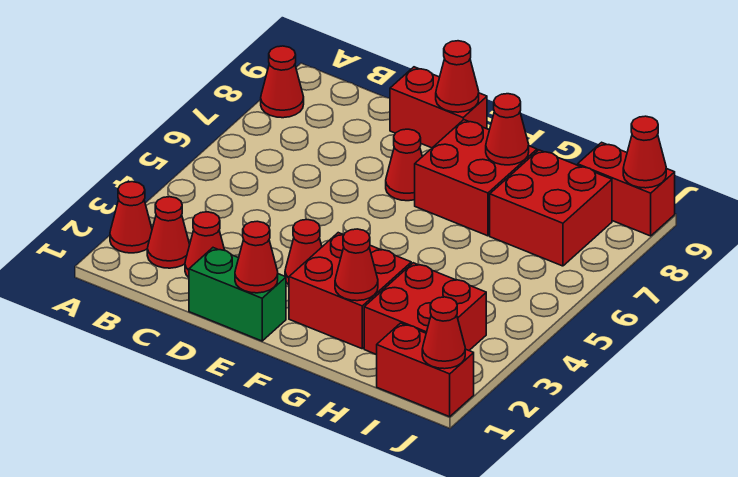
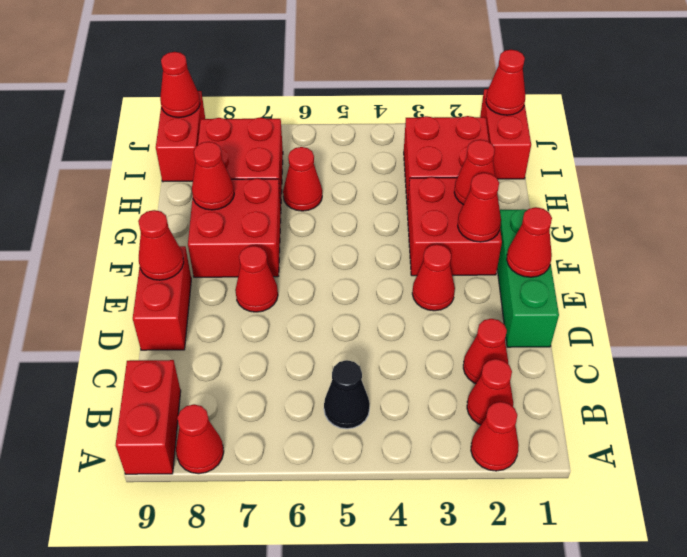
none -> red brick A9:B9 level 1
none -> black cone B5 level 1
green brick D1:E1 level 1 -> green brick D1:F1 level 1
none -> red cone F2 level 2
none -> red cone H6 level 1

